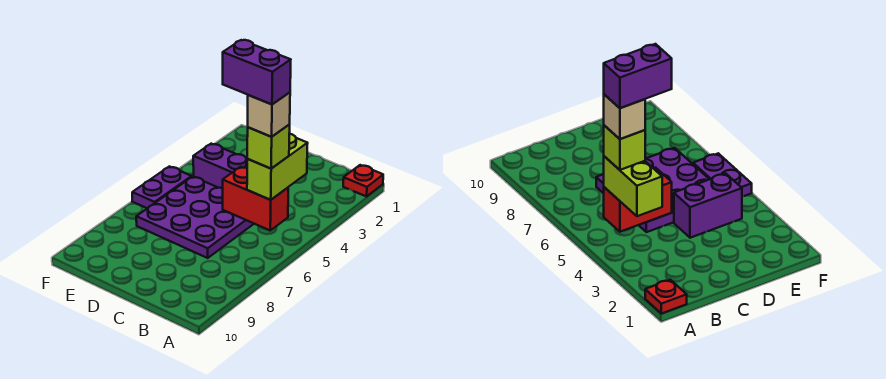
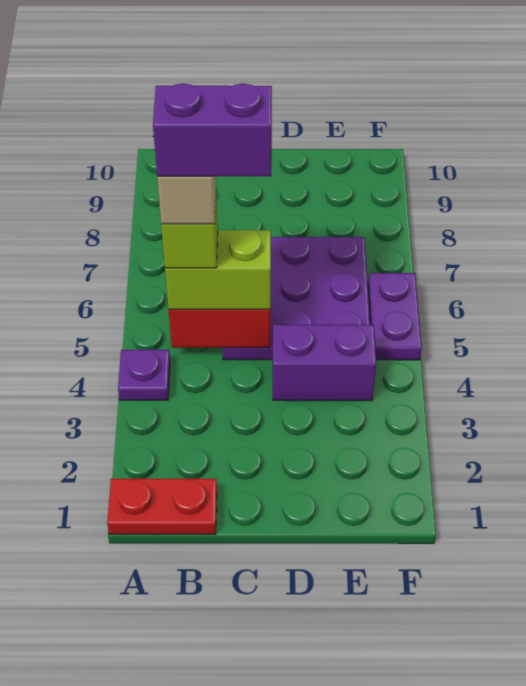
red plate A1 level 1 -> red plate A1:B1 level 1
none -> purple plate A4 level 1
lime brick B4:B5 level 3 -> lime brick B5:C5 level 3

